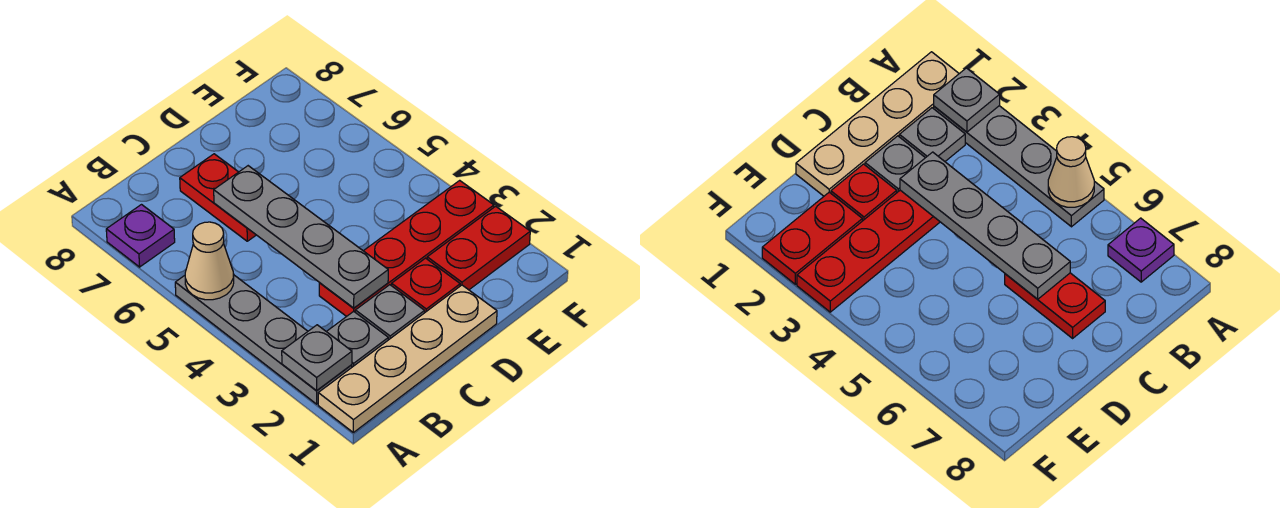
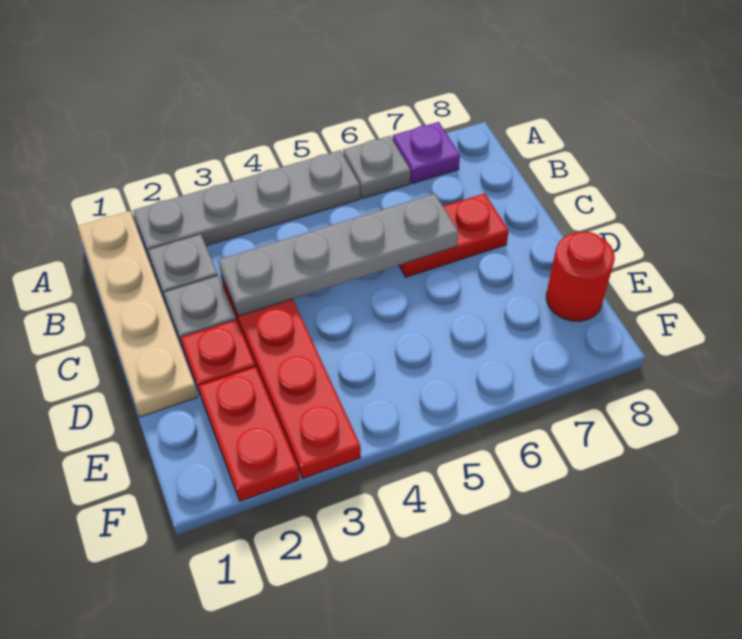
grey plate A2 level 2 -> grey plate A6 level 1
tan cone A5 level 2 -> none
none -> red round brick E8 level 1

